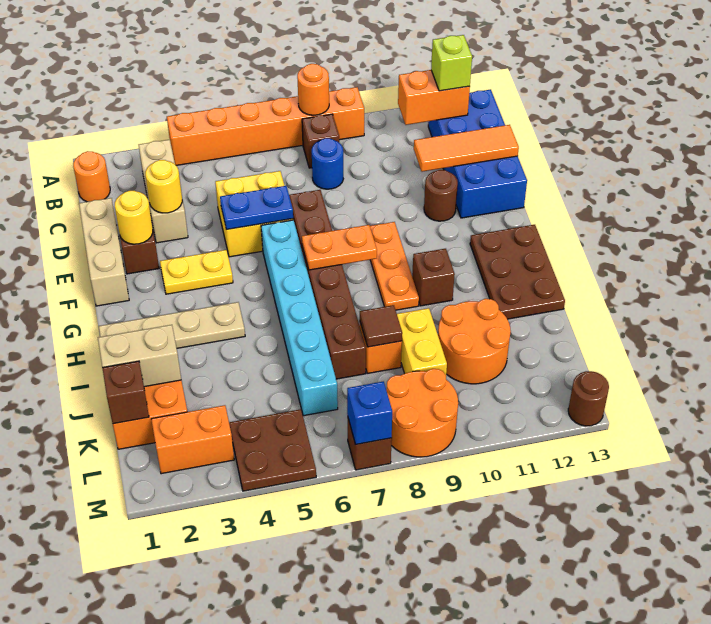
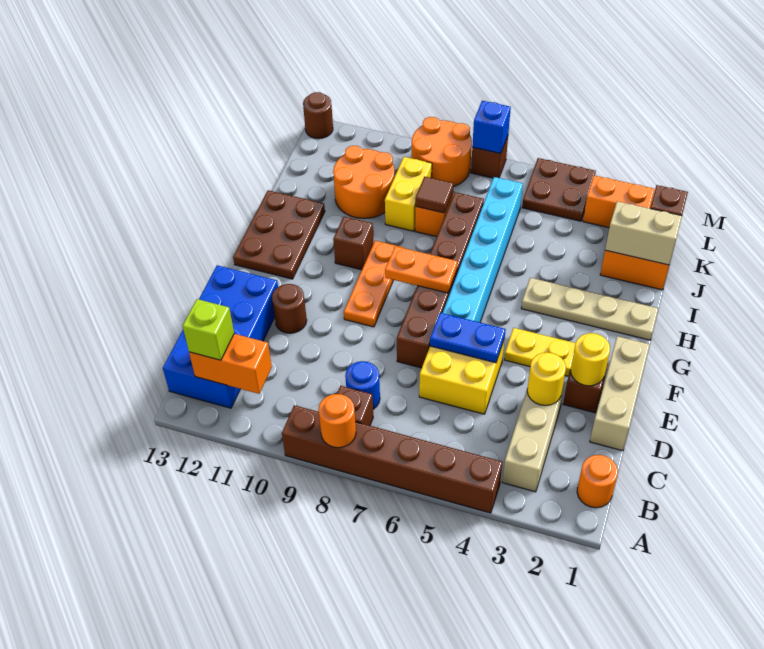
orange brick A4:A9 level 1 -> brown brick A4:A9 level 1
orange tile D11:D13 level 2 -> none

